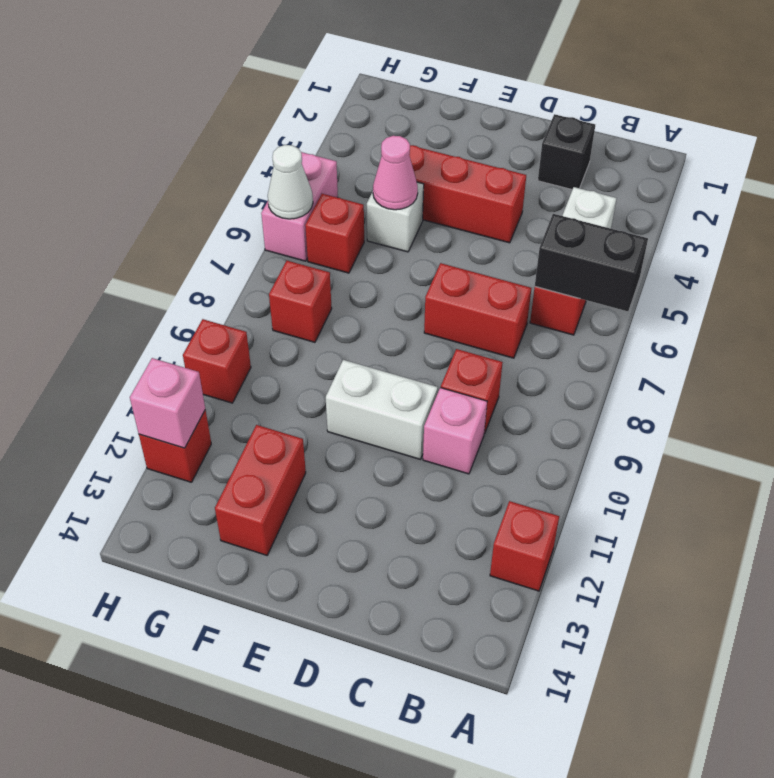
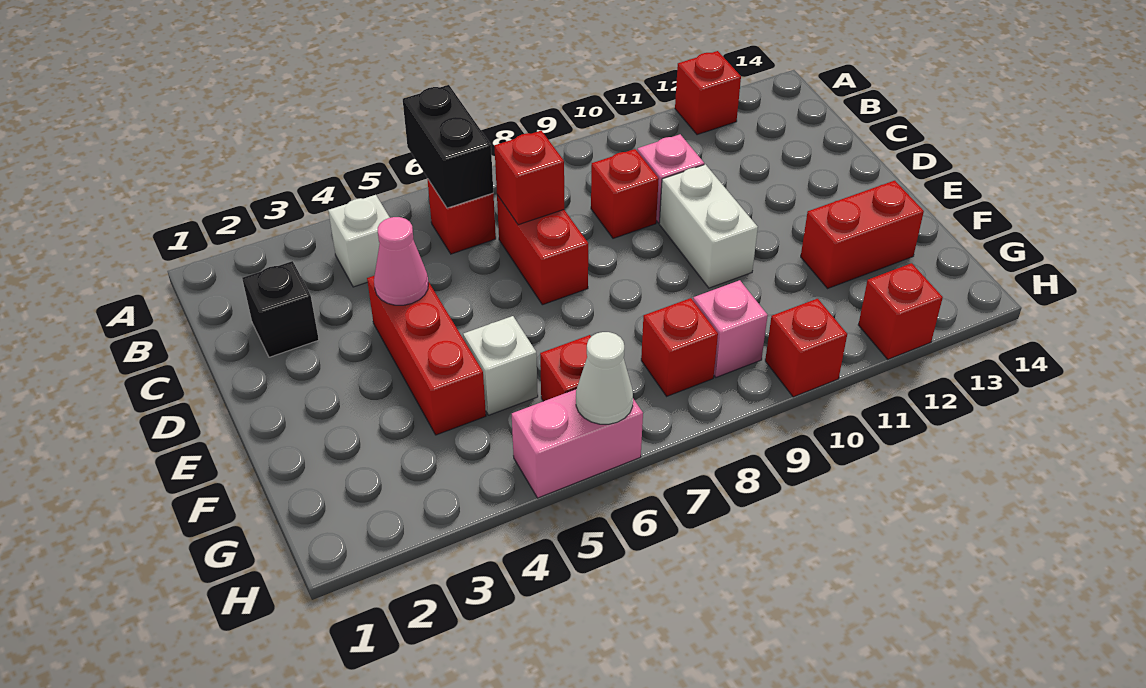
none -> red brick C7 level 2
pink cone F5 level 2 -> pink cone D4 level 2
pink brick H12 level 2 -> pink brick G9 level 1

